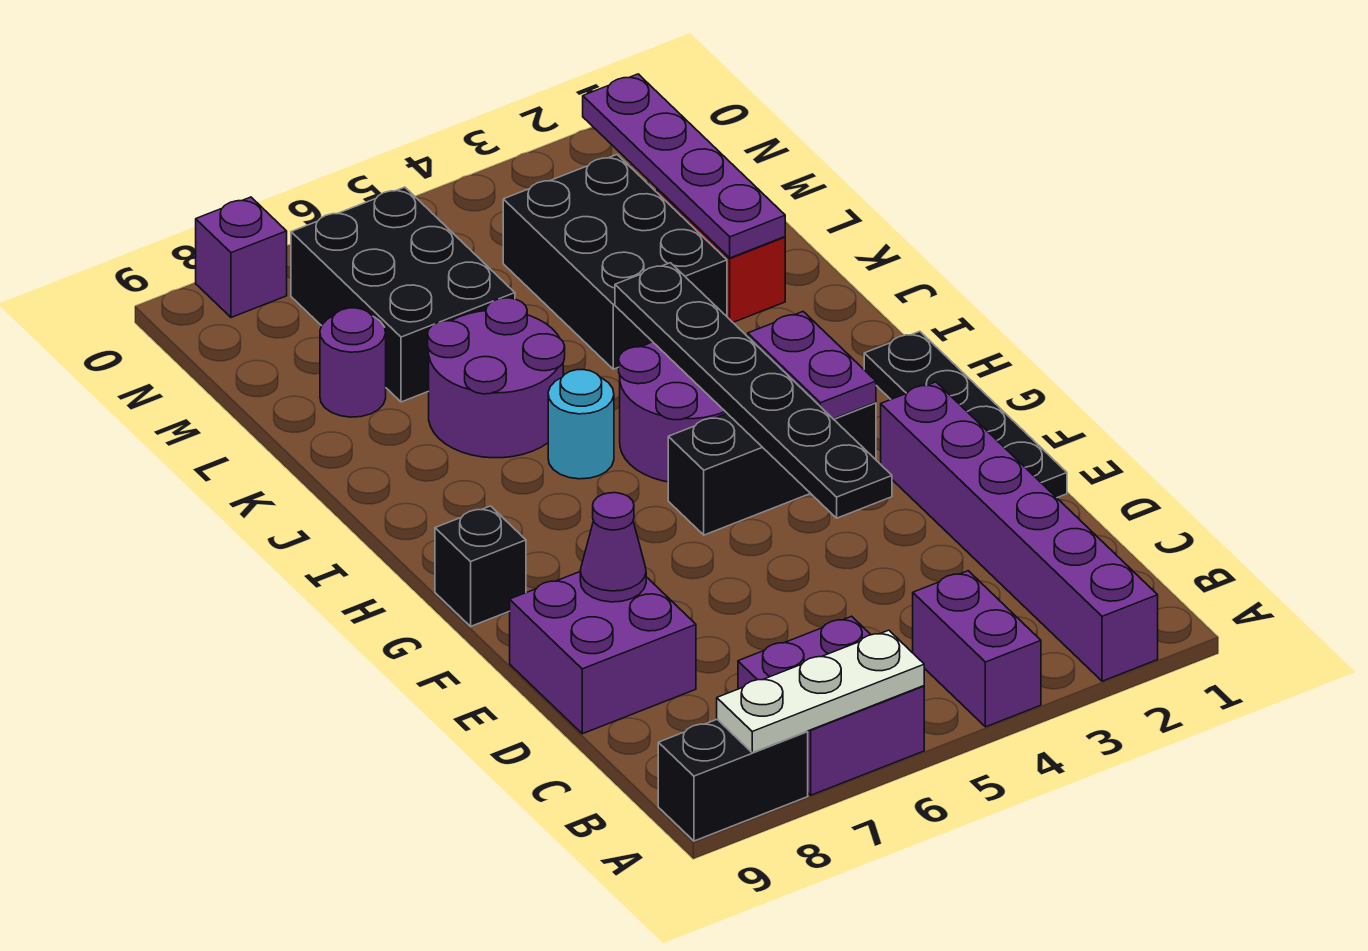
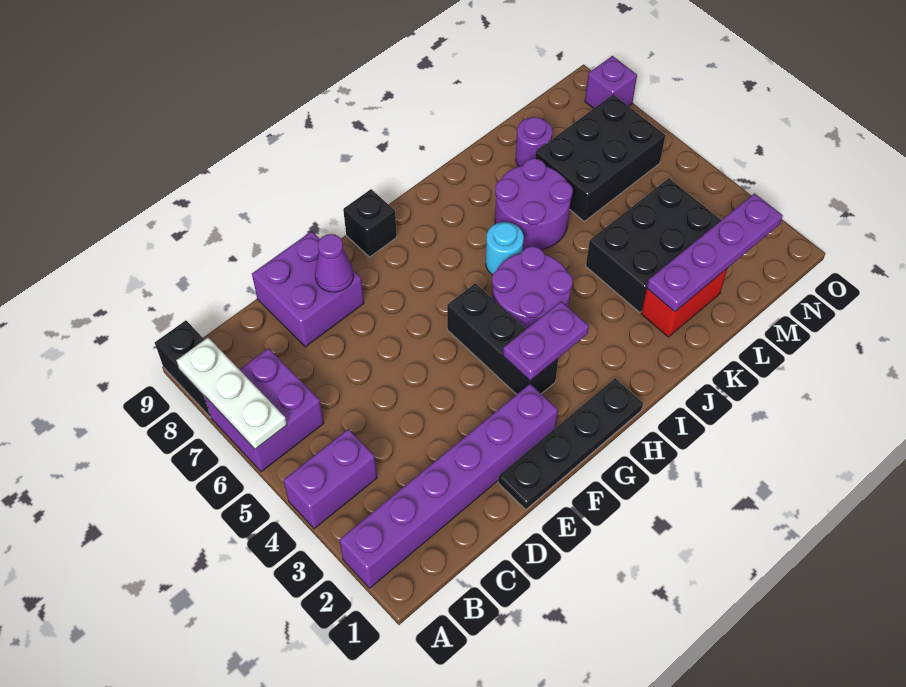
black plate E4:J4 level 2 -> none

